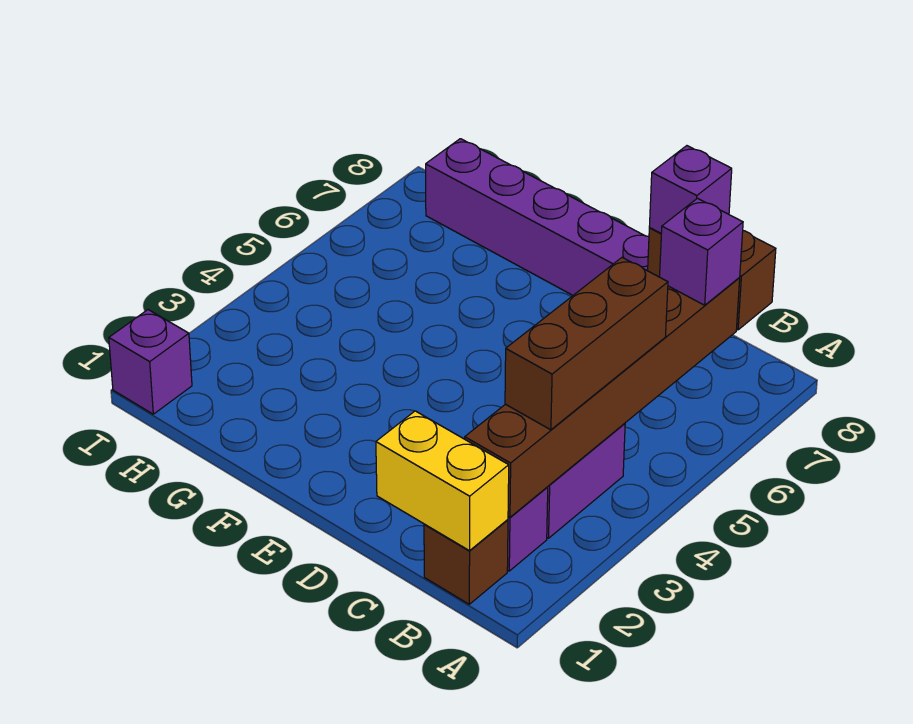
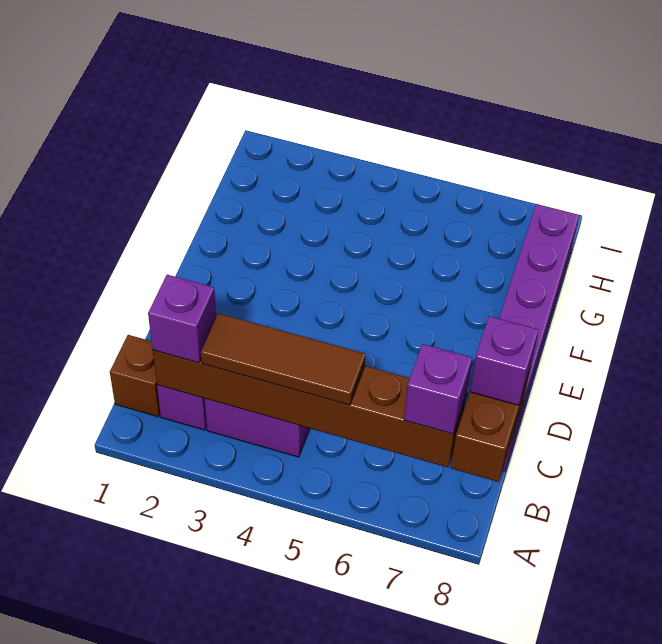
yellow brick B1:C1 level 2 -> none
brown brick B3:B5 level 3 -> brown tile B3:B5 level 3
purple brick I1 level 1 -> purple brick B2 level 3

